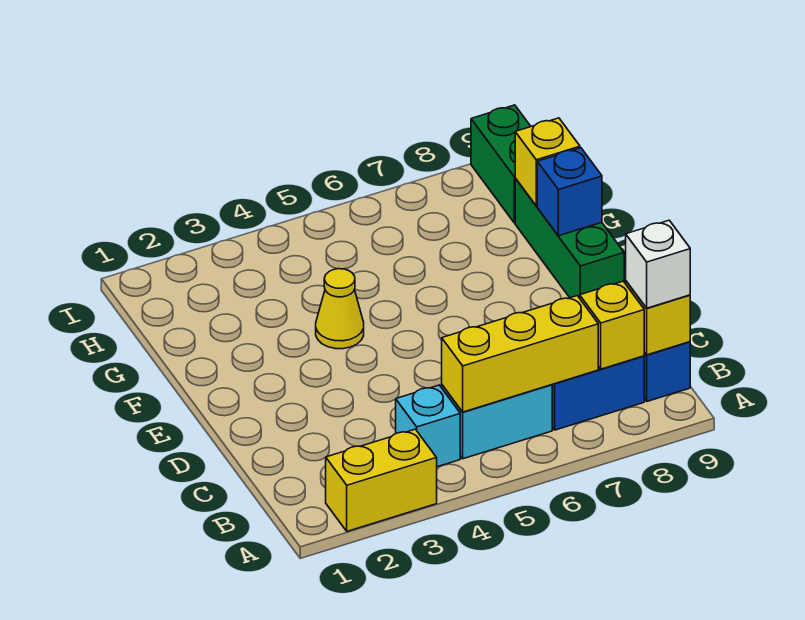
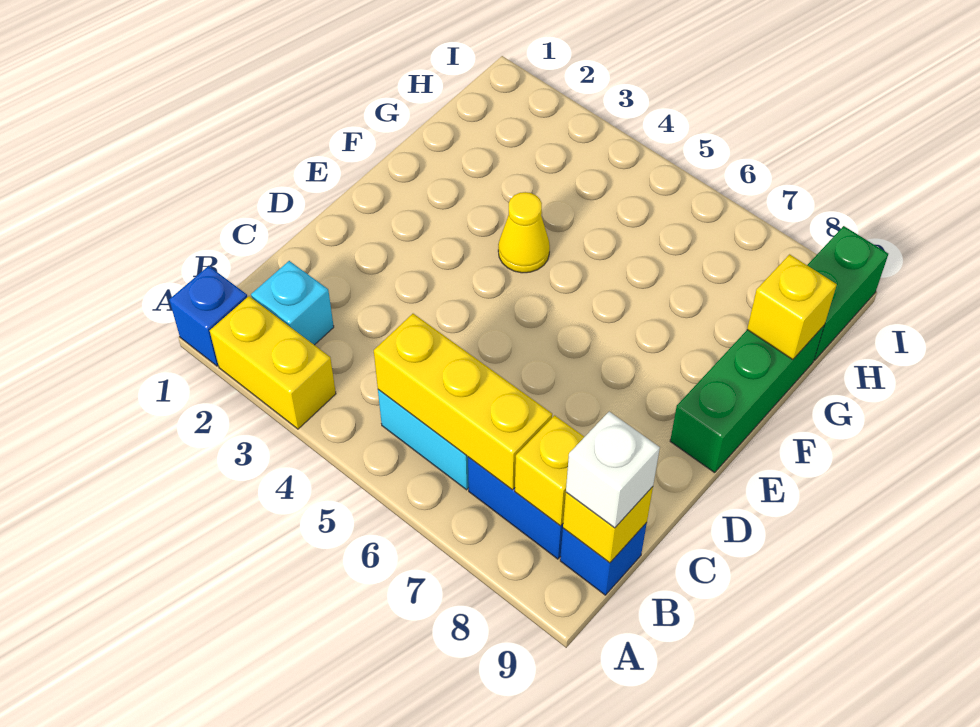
cyan brick B4 level 1 -> cyan brick B2 level 1
blue brick F9 level 2 -> blue brick A1 level 1

